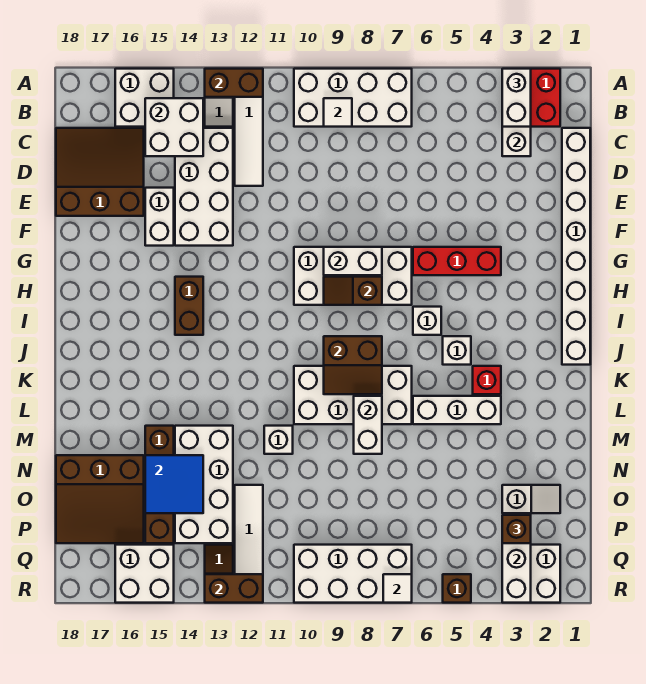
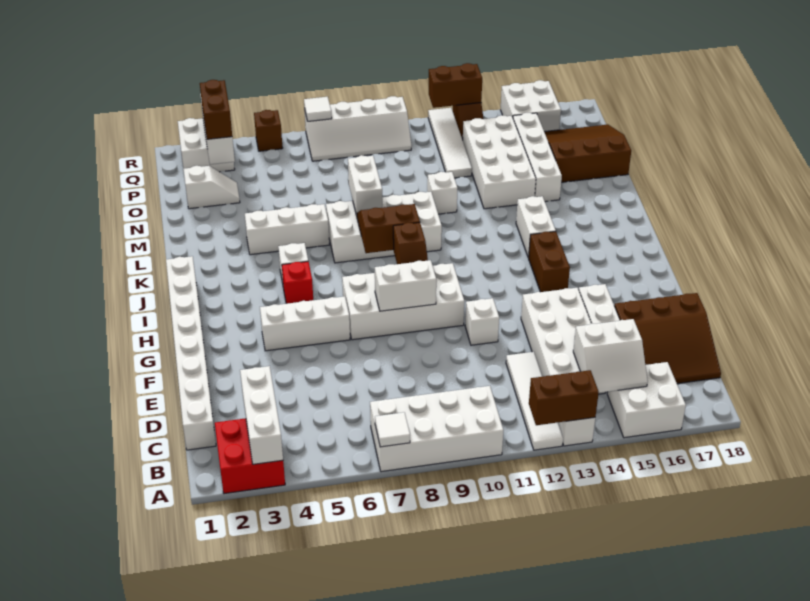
white brick A3:B3 level 3 -> white brick J14:K14 level 1
white tile B9 level 2 -> white tile A7 level 2
white brick B14:C15 level 2 -> white slope B14:C15 level 2 top C
red brick G4:G6 level 1 -> white brick G4:G6 level 1
brown slope H8:H9 level 2 top 8 -> brown slope H9:I9 level 2 top I
white brick I6 level 1 -> white brick F11 level 1
red brick K4 level 1 -> red brick I5 level 1
brown brick M15:P15 level 1 -> white brick M15:P15 level 1
blue tile N14:O15 level 2 -> none
white slope O2:O3 level 1 top 3 -> white slope O2:O3 level 1 top 2
brown brick P3 level 3 -> brown brick P3:Q3 level 3
white brick Q7:R10 level 1 -> white slope Q7:R10 level 1 top R

